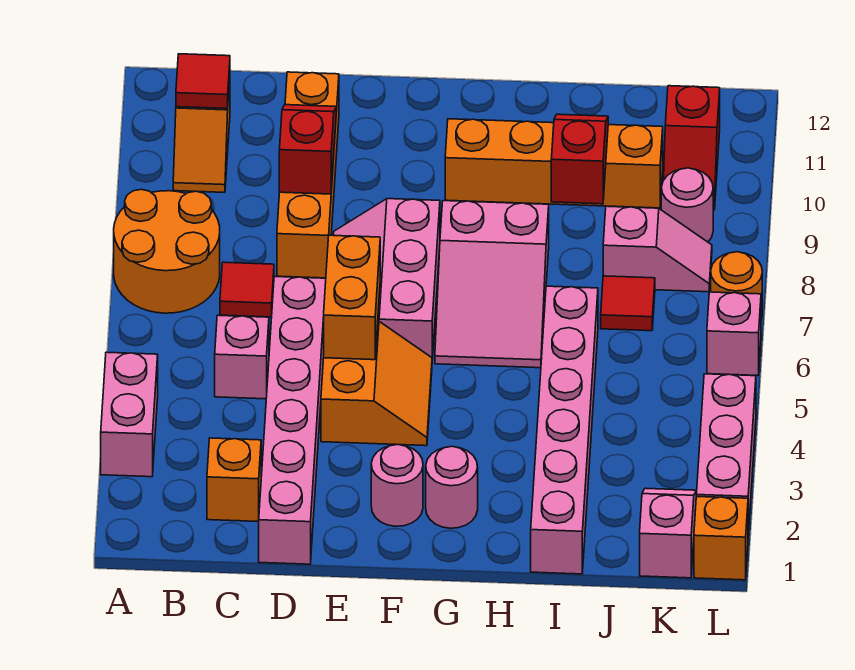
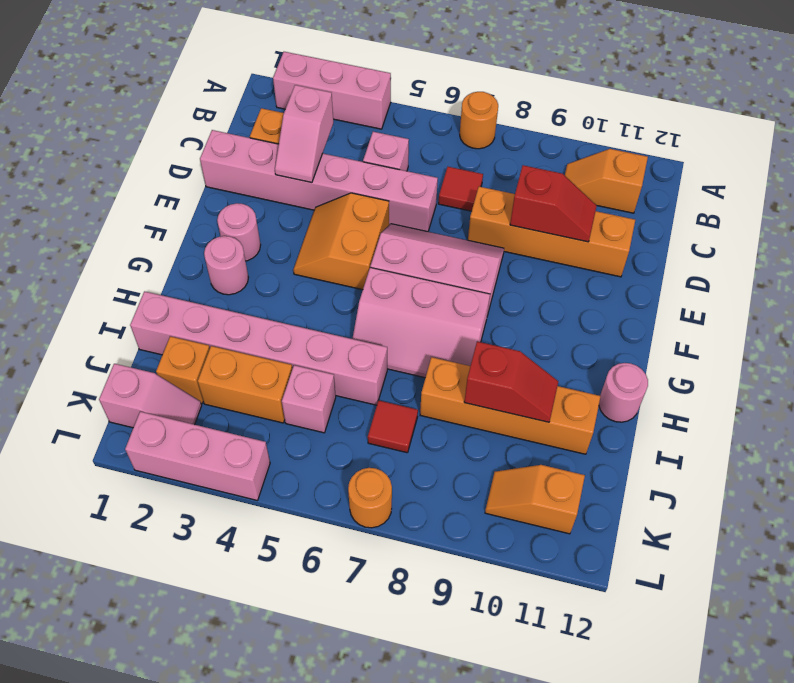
pink brick A3:A4 level 1 -> pink brick A2:A4 level 1
orange round brick A7:B8 level 1 -> orange round brick A7 level 1
red tile B11 level 2 -> none
orange slope E4:F5 level 1 top E -> orange slope E4:F5 level 1 top 5
orange brick E5:E6 level 2 -> orange brick J3:J4 level 1
pink slope G6:H8 level 1 top 8 -> pink slope G6:H8 level 1 top G
orange brick G10:J10 level 1 -> orange brick I8:I11 level 1
pink slope J8:K8 level 1 top J -> pink slope C3:D3 level 2 top C
pink round brick K9 level 1 -> pink round brick H12 level 1
red slope K10:K11 level 1 top 11 -> orange slope K10:K11 level 1 top 11
orange brick L1 level 1 -> orange brick J2 level 1
pink brick L6 level 1 -> pink brick J5 level 1

